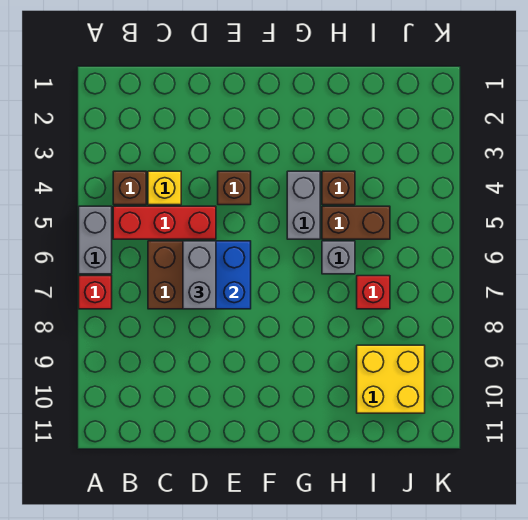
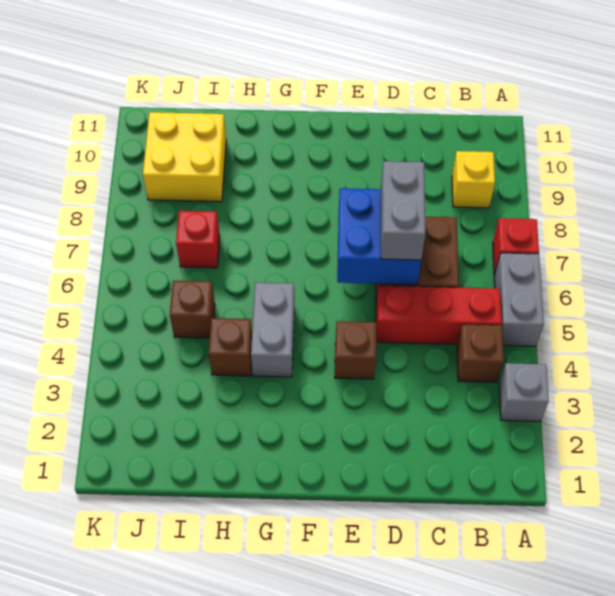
yellow brick C4 level 1 -> yellow brick B9 level 1
brown brick H5:I5 level 1 -> brown brick I5 level 1
grey brick H6 level 1 -> grey brick A3 level 1

